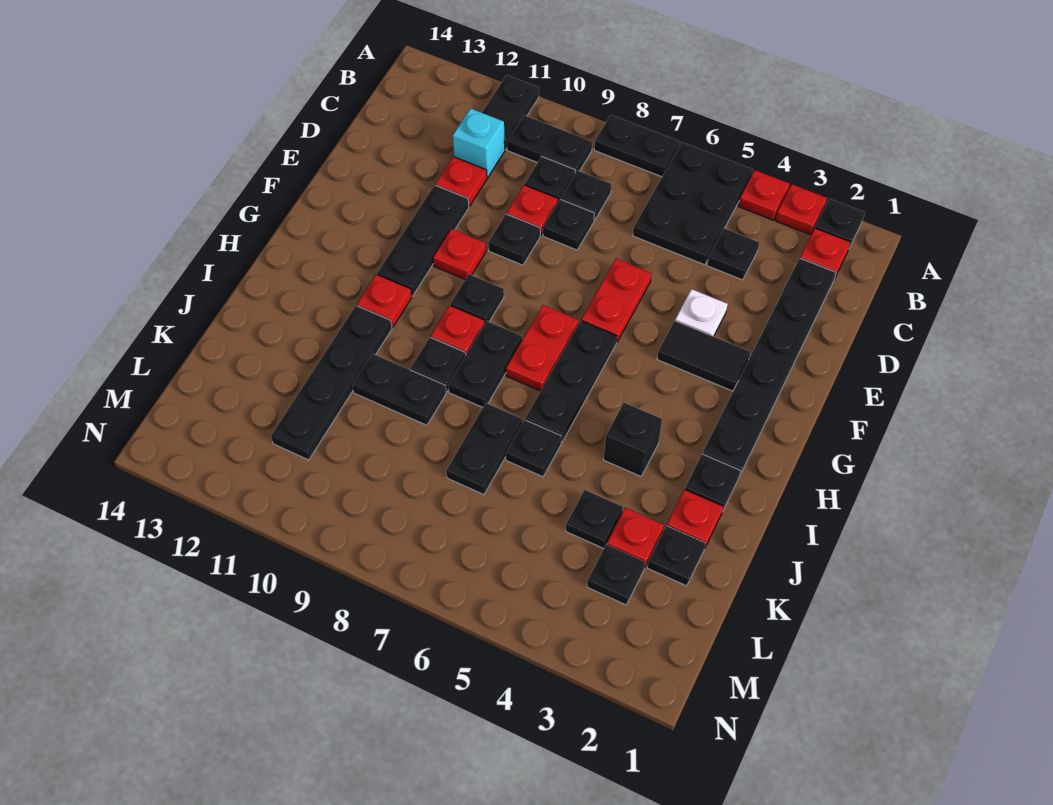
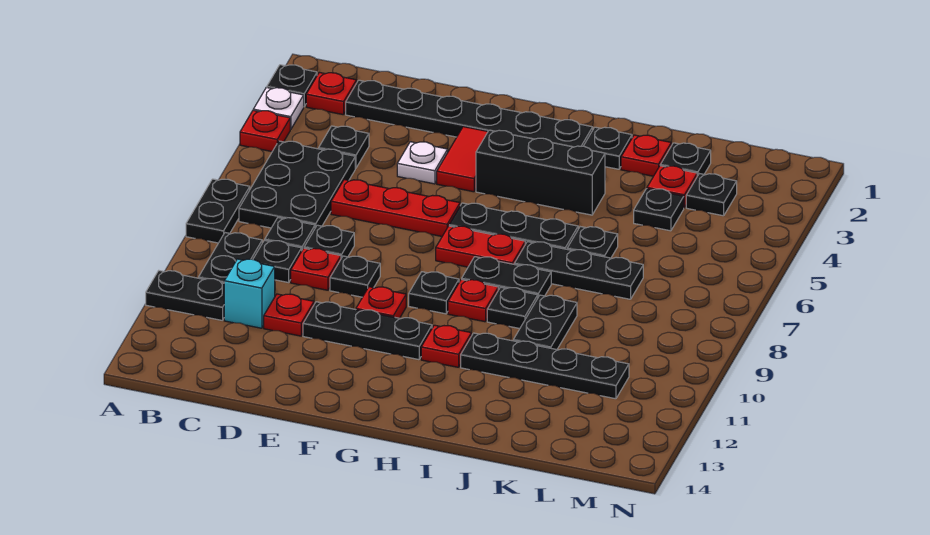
red plate A3 level 1 -> white plate A3 level 1
black plate A5:C6 level 1 -> black plate B5:C7 level 1
red plate E6:F6 level 1 -> red plate D6:F6 level 1
black tile F3:F4 level 1 -> red tile F3:F4 level 1
black brick I4 level 1 -> black brick G4:I4 level 1
black plate J7:K7 level 1 -> black plate I7:K7 level 1

